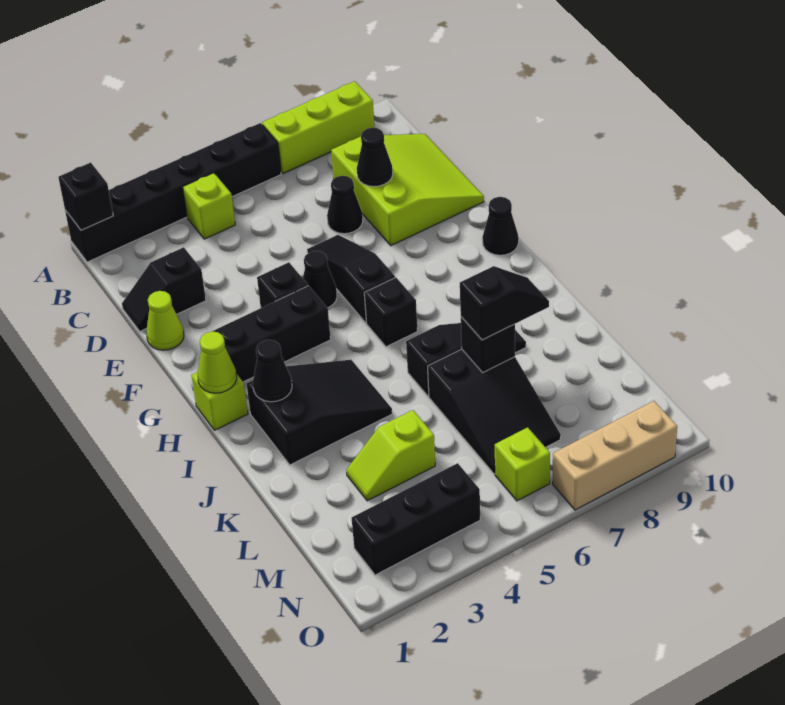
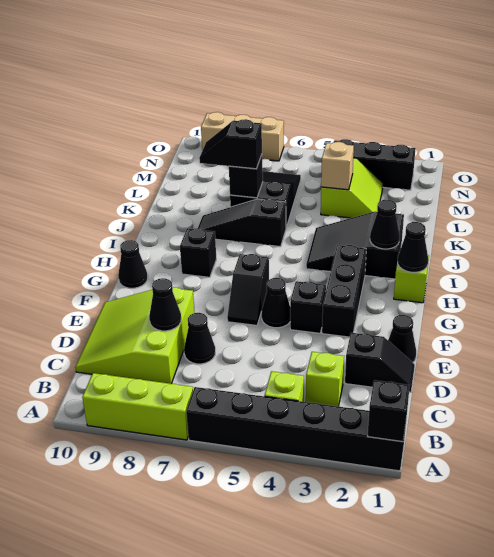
lime cone E1 level 1 -> black cone E1 level 1
black slope E6:G6 level 1 top G -> black slope F6:G6 level 1 top G
black brick G2:G4 level 1 -> black brick F3:H3 level 1
lime cone H1 level 2 -> black cone H1 level 2
black brick H6 level 1 -> black brick H8 level 1
lime slope L3:L4 level 1 top 4 -> lime slope L3:M4 level 1 top 4
none -> tan brick L4 level 2
lime brick N6 level 1 -> lime brick C3 level 1

